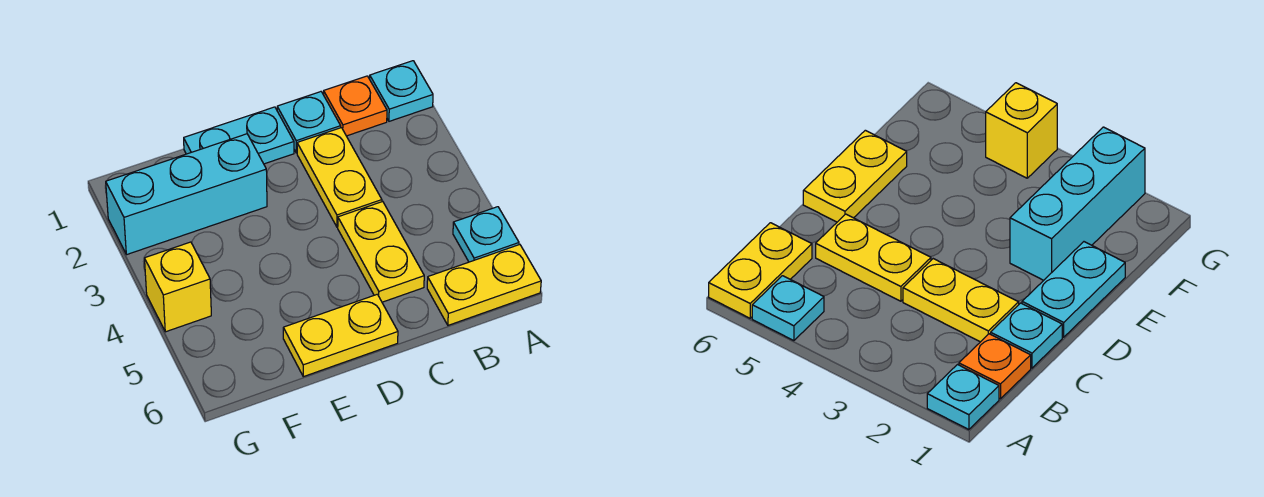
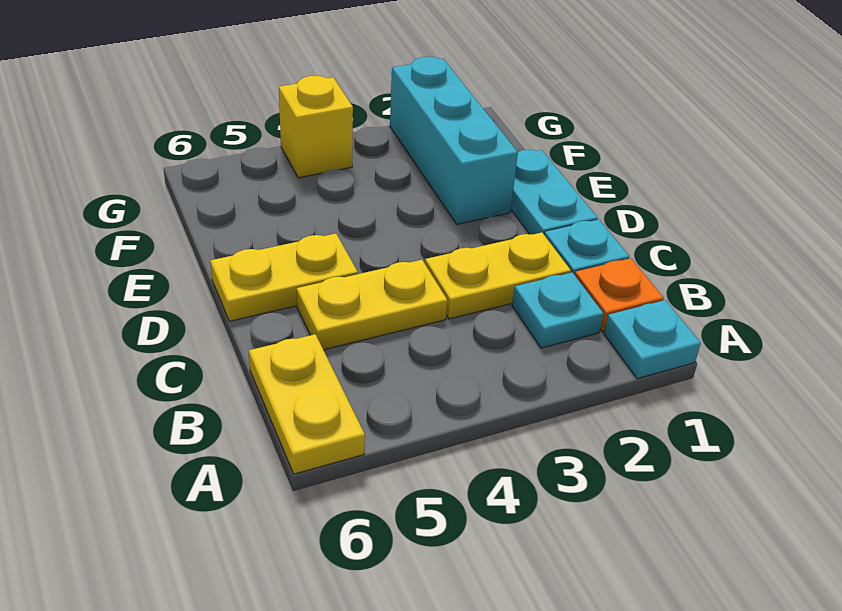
cyan plate A5 level 1 -> cyan plate B2 level 1
yellow plate D6:E6 level 1 -> yellow plate D5:D6 level 1

